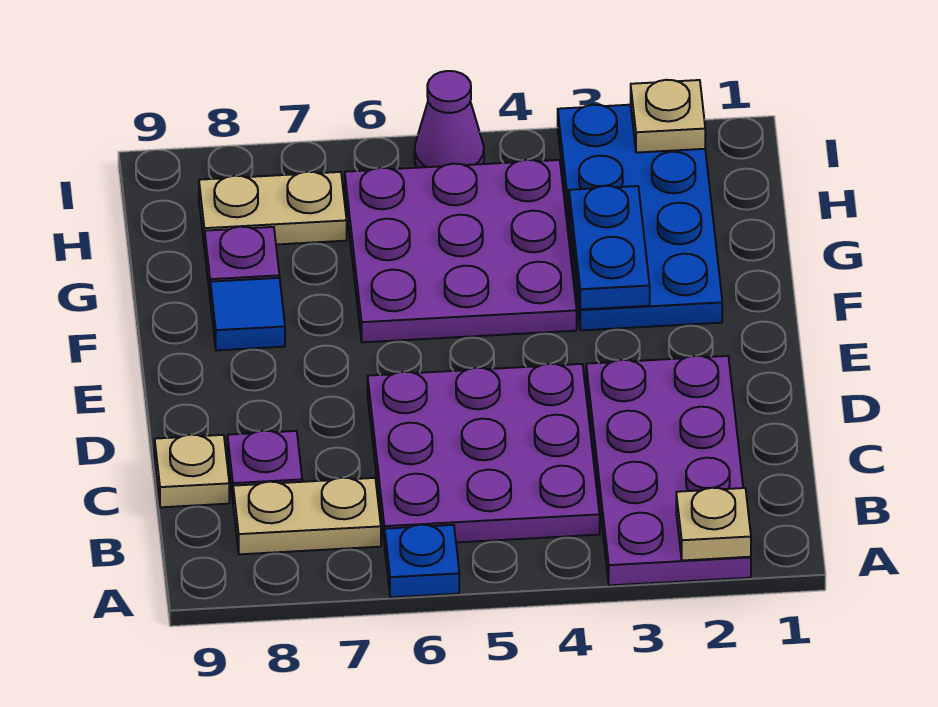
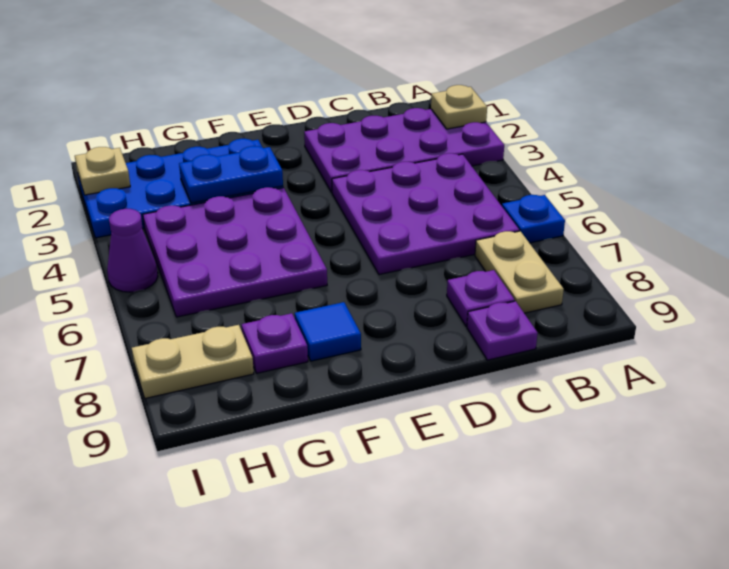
tan plate C9 level 1 -> purple plate C9 level 1
tan plate H7:H8 level 1 -> tan plate H8:I8 level 1

